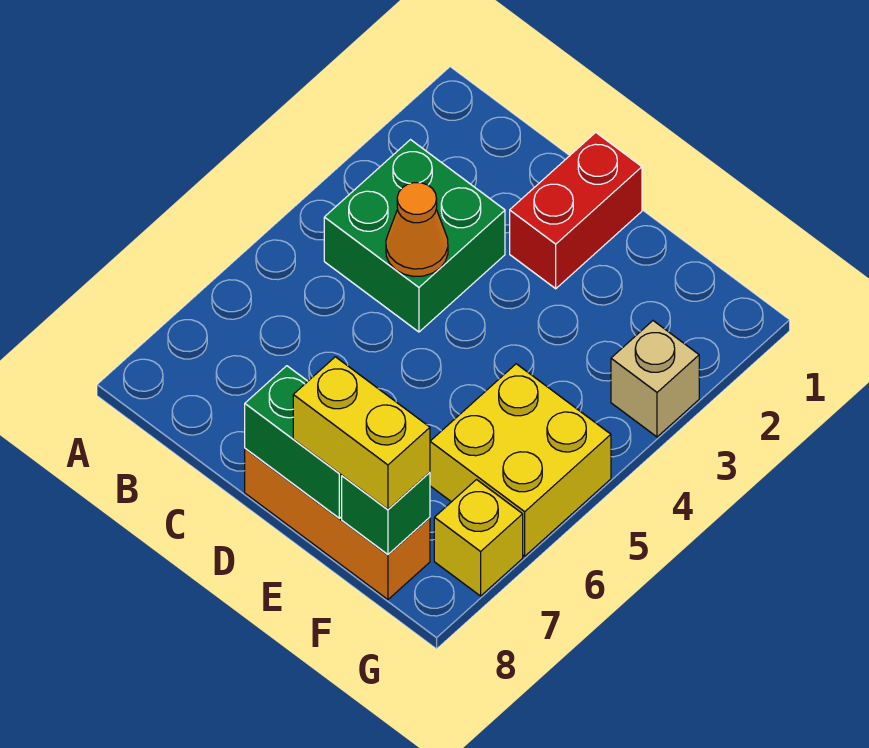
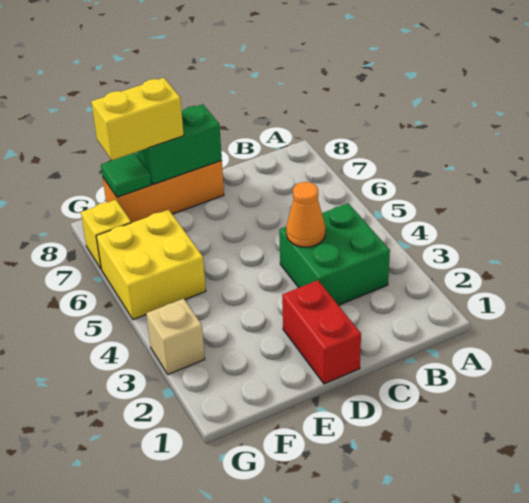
green brick F8 level 2 -> green tile F8 level 2

